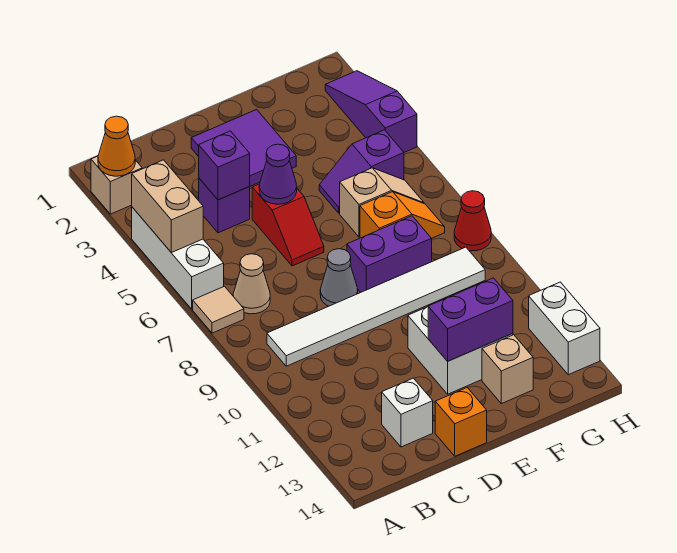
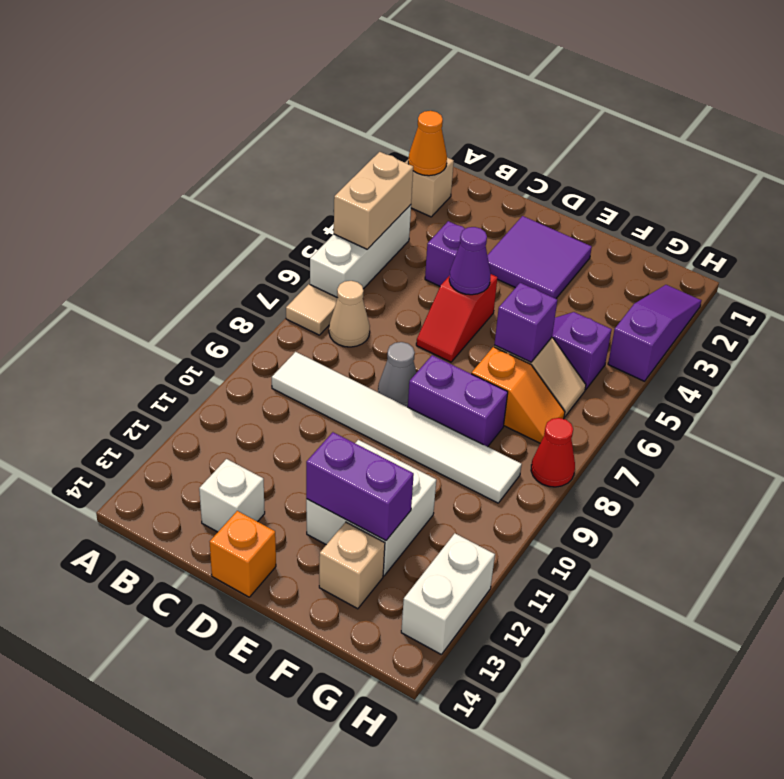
purple brick C4 level 2 -> purple brick F6 level 2

